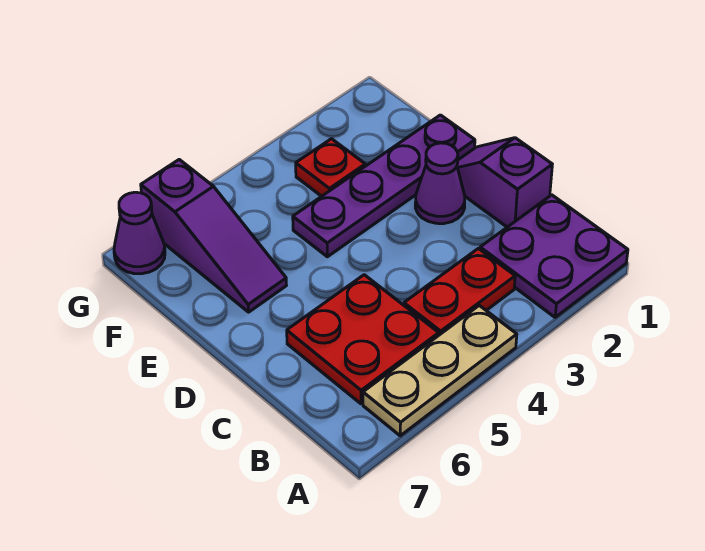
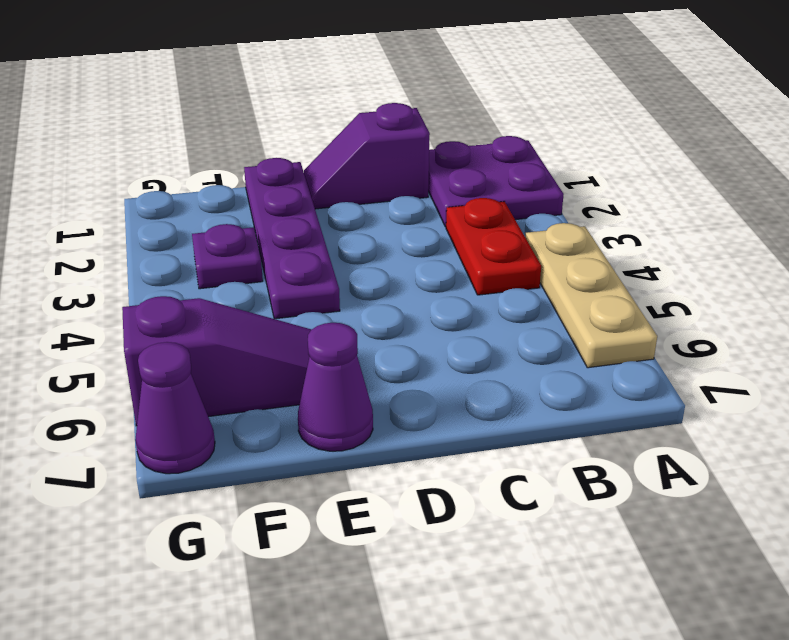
red plate B5:C6 level 1 -> none
purple cone D2 level 1 -> purple cone E7 level 1
red plate F3 level 1 -> purple plate F3 level 1

